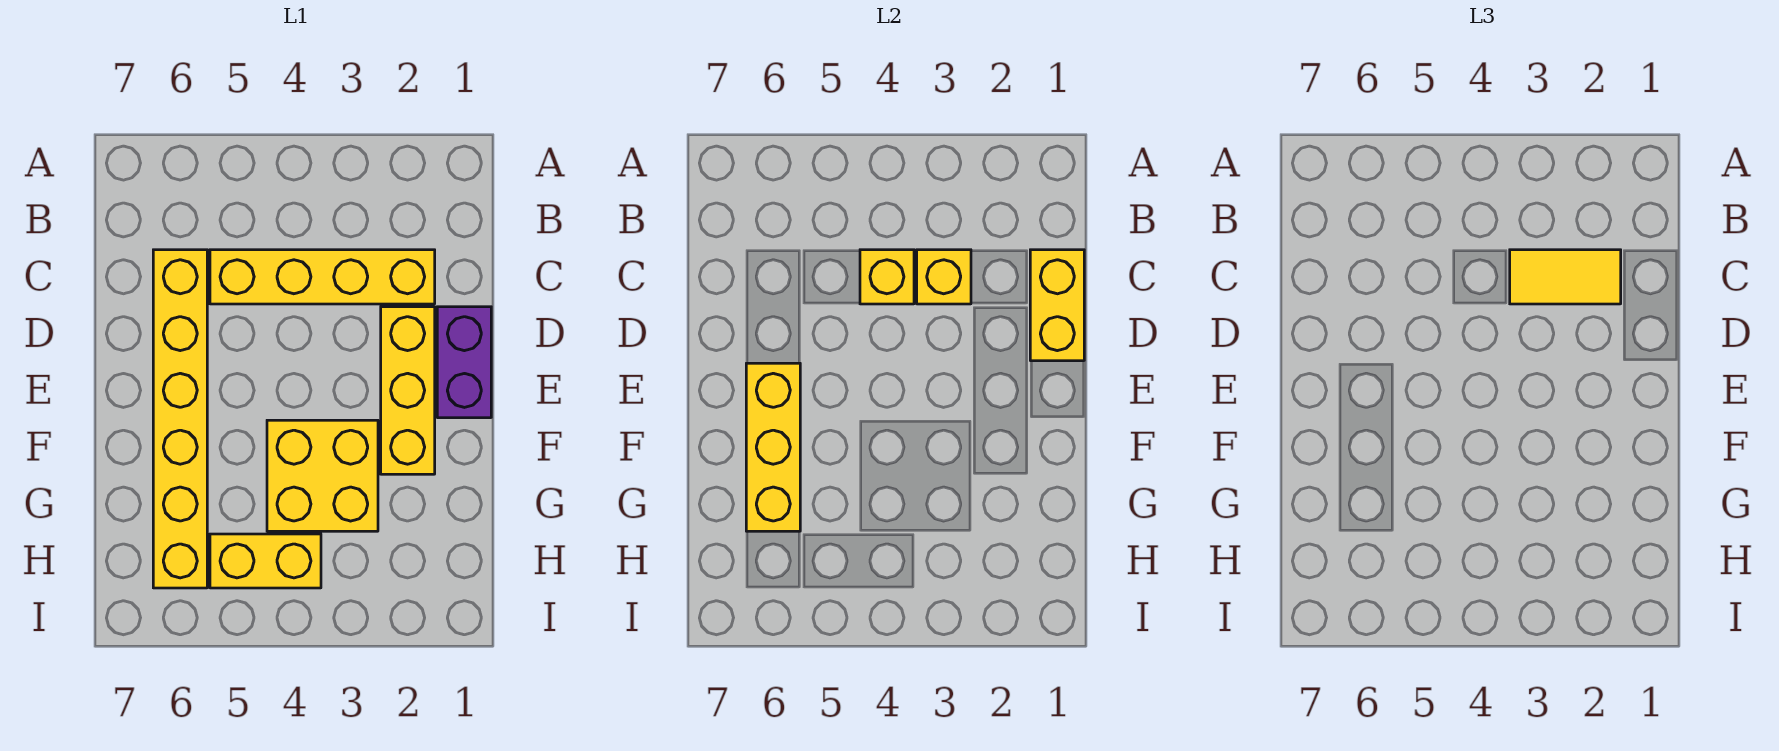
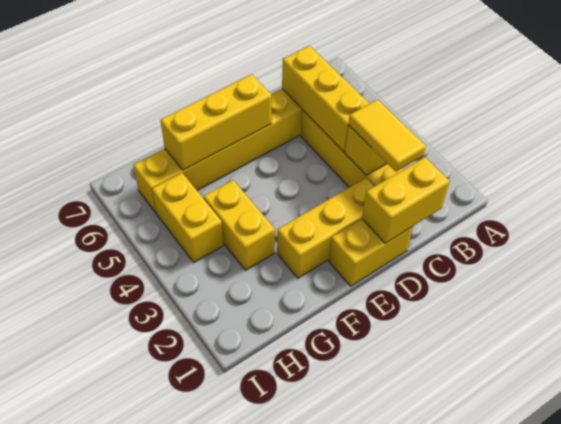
yellow brick C4 level 2 -> yellow brick C4:C6 level 2
purple brick D1:E1 level 1 -> yellow brick D1:E1 level 1
yellow brick F3:G4 level 1 -> yellow brick G3:G4 level 1

